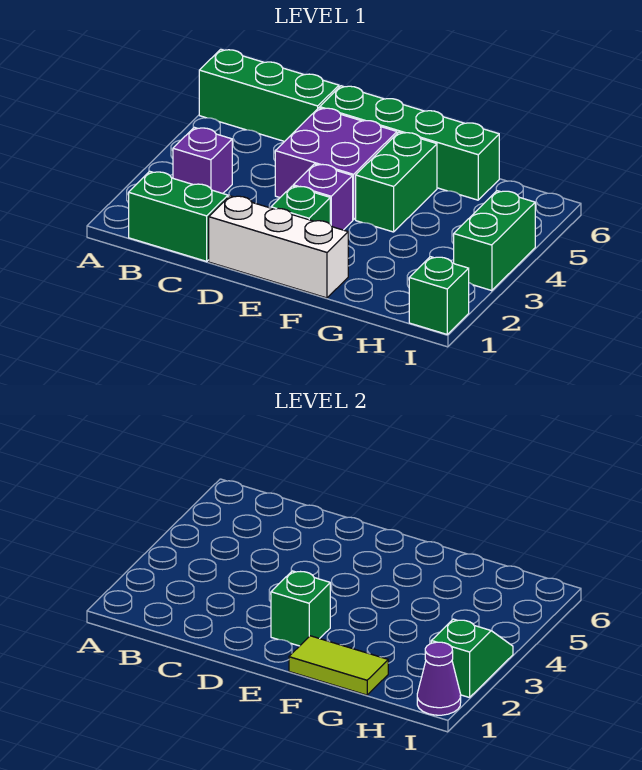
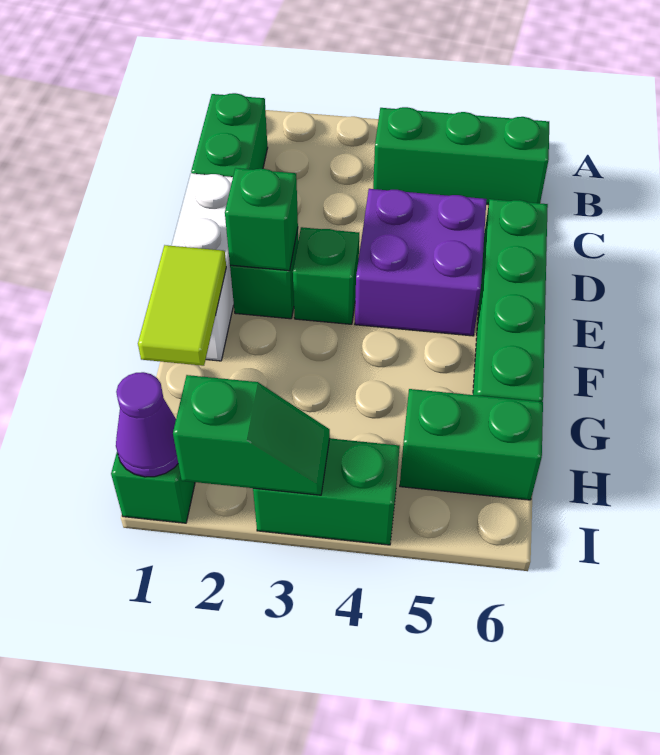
green brick A6:C6 level 1 -> green brick B4:B6 level 1
purple brick B3 level 1 -> none
purple brick E3 level 1 -> green brick E3 level 1
green brick F4:F5 level 1 -> green brick H5:H6 level 1

